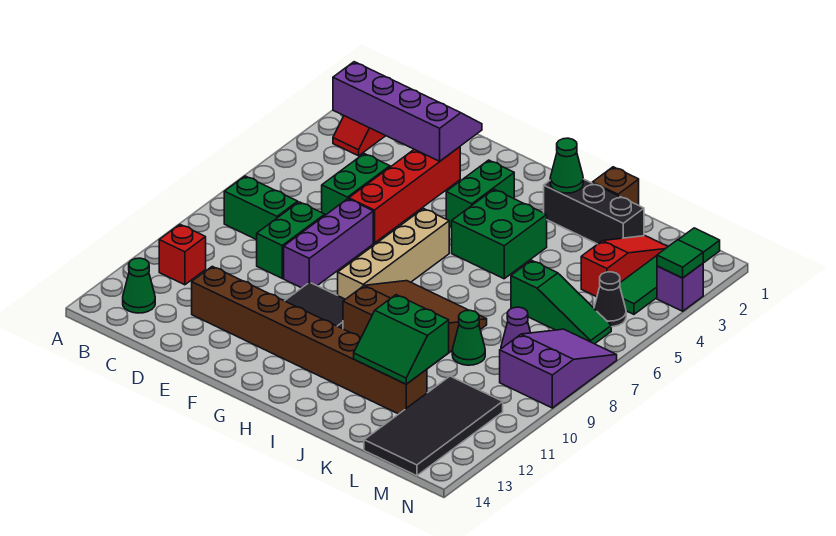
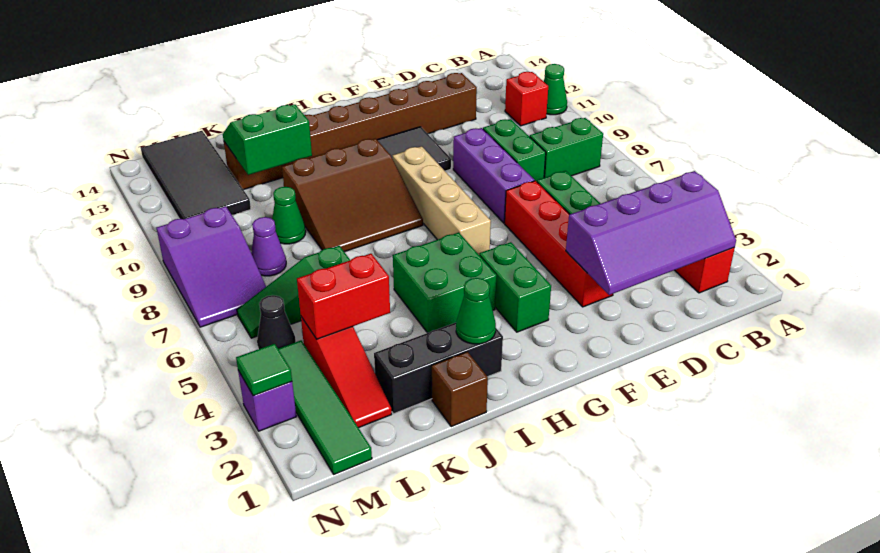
green cone B13 level 1 -> green cone A11 level 1
none -> red brick K4:L4 level 2

